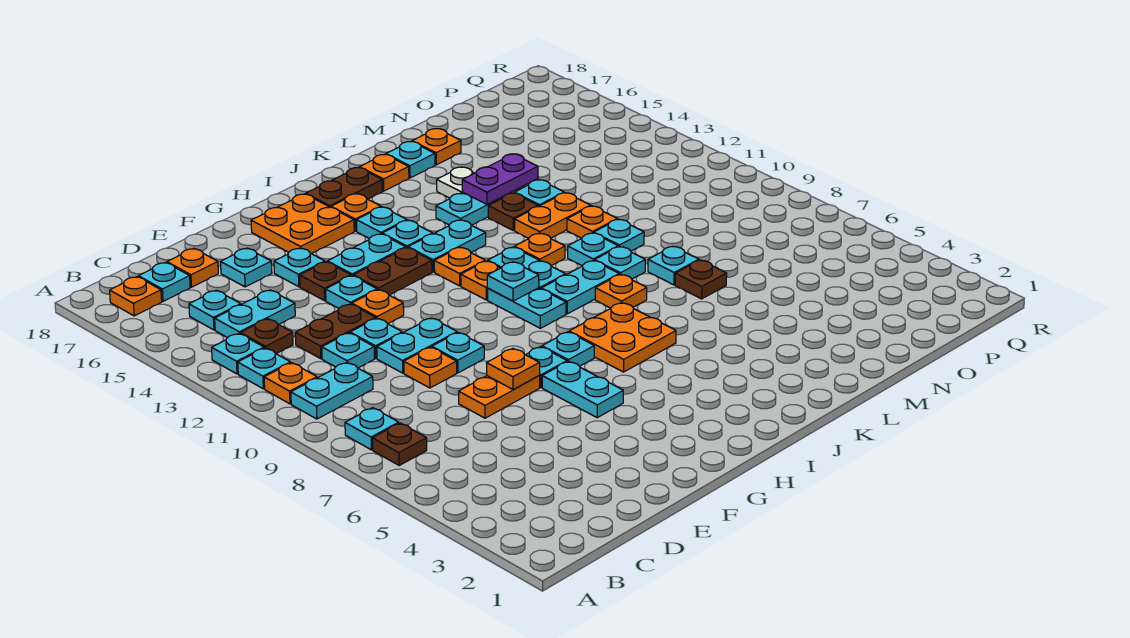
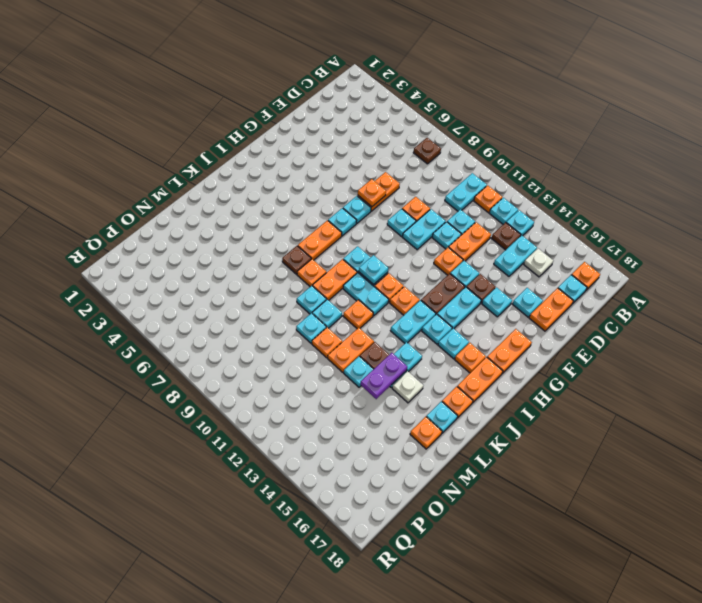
cyan plate B8 level 1 -> none
cyan plate C15 level 1 -> white plate C15 level 1
brown plate D12:E12 level 1 -> orange plate D12:E12 level 1
orange plate D17 level 1 -> orange plate D17:E17 level 1
cyan plate G5:G6 level 1 -> none
orange plate G16:H17 level 1 -> orange plate G17:H17 level 1
orange plate I6:J7 level 1 -> orange plate I7:J7 level 1
brown plate I17:J17 level 1 -> orange plate I17:J17 level 1
cyan plate J9:K9 level 1 -> orange plate J9:K9 level 1
brown plate M7 level 1 -> brown plate K7 level 1
cyan plate M8 level 1 -> none

